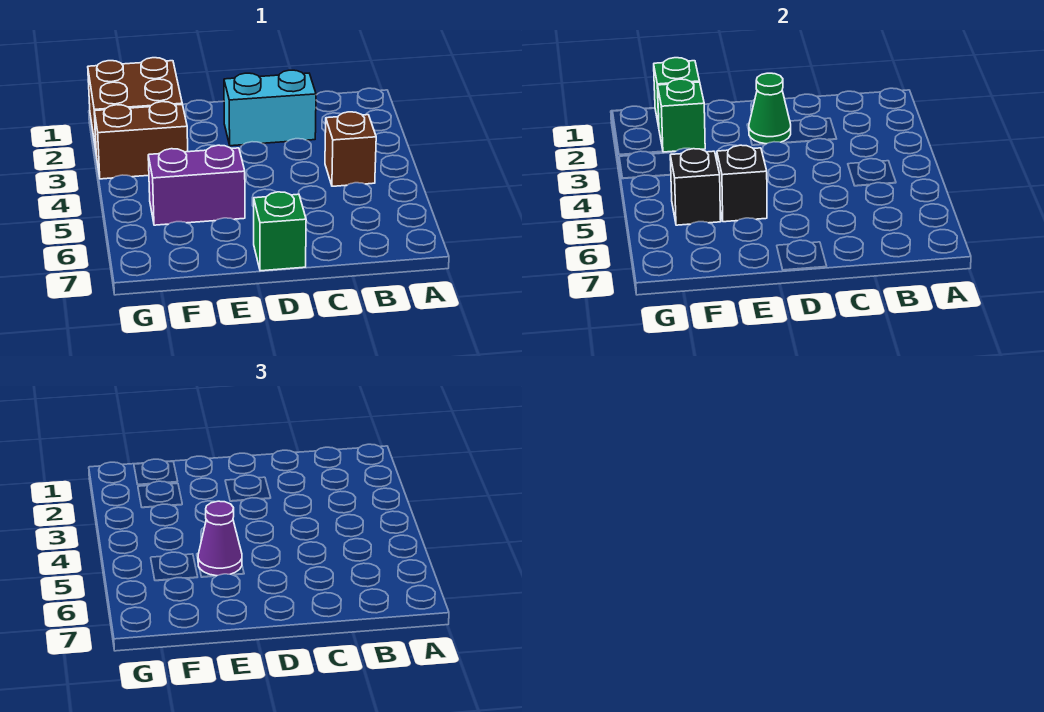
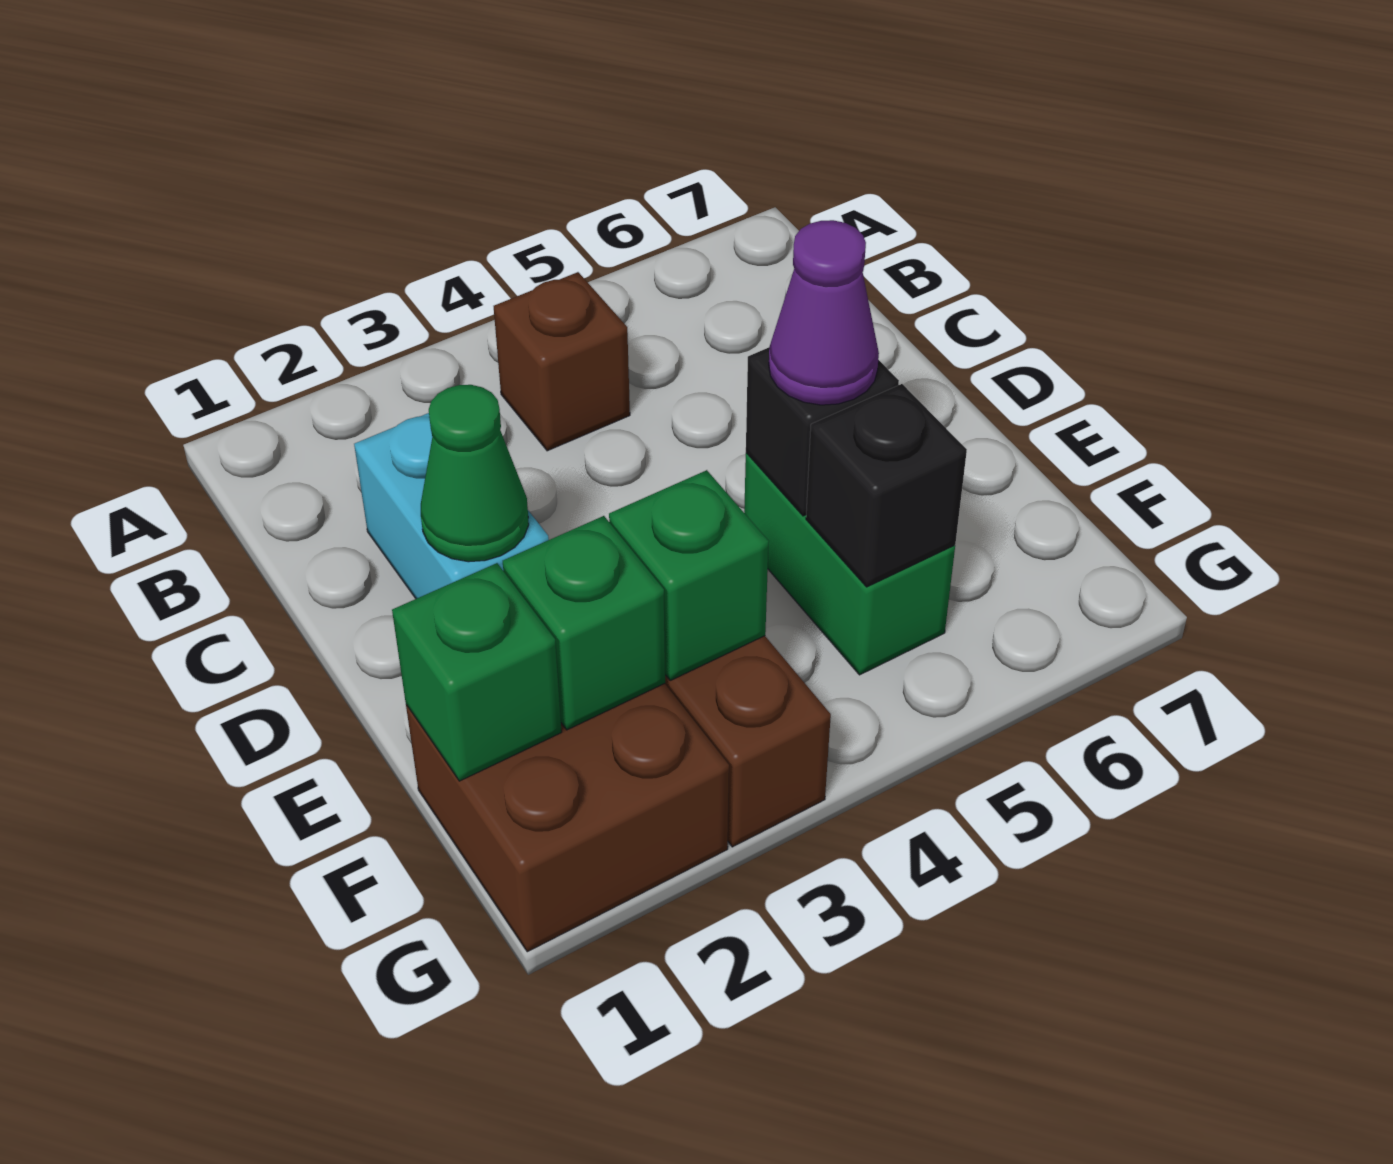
green brick D7 level 1 -> green brick F3 level 2
purple brick E5:F5 level 1 -> green brick E5:F5 level 1

